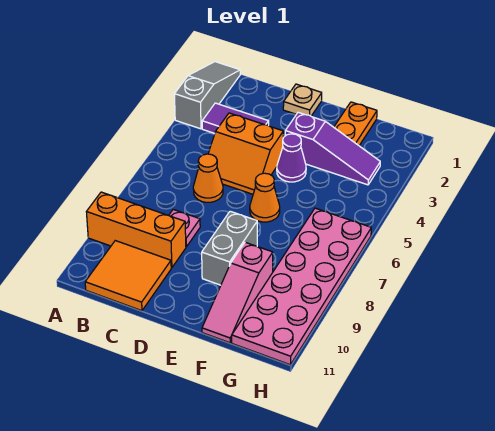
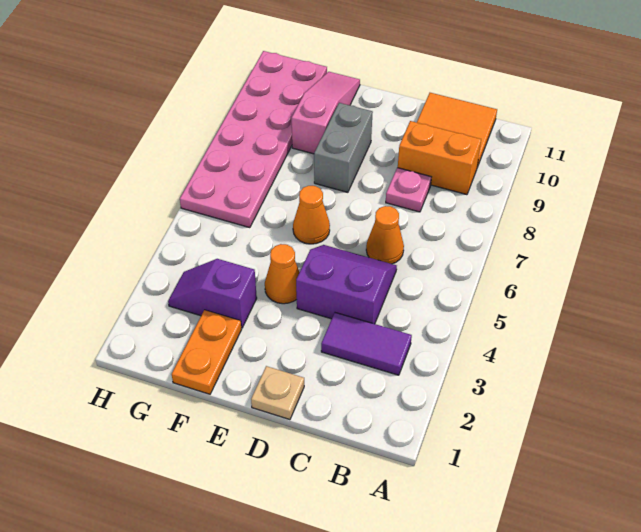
grey slope A1:A3 level 1 top 3 -> none
orange brick A9:C9 level 1 -> orange brick B9:C9 level 1
orange slope C4:D5 level 1 top 4 -> purple slope C4:D5 level 1 top 4
purple slope E3:G3 level 1 top E -> purple slope F3:G3 level 1 top F
purple cone E4 level 1 -> orange cone E4 level 1

